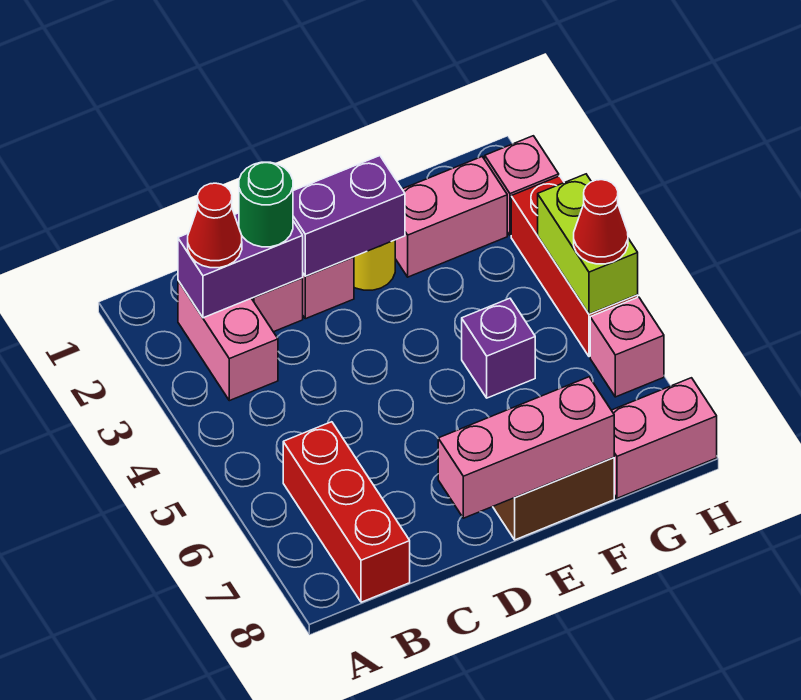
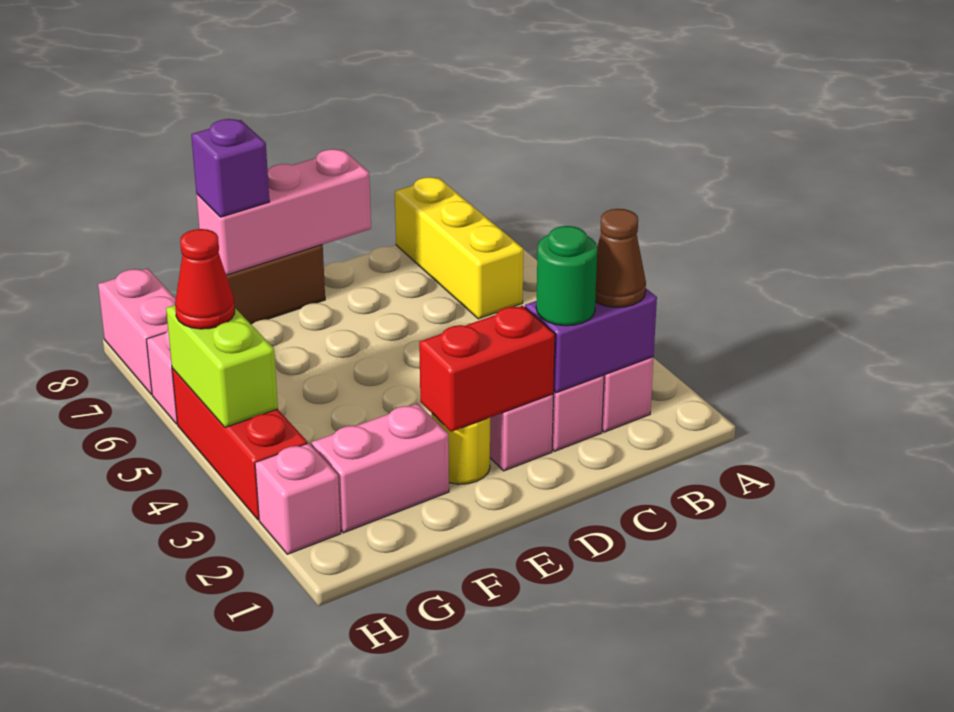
red cone B2 level 3 -> brown cone B2 level 3
red brick B6:B8 level 1 -> yellow brick B6:B8 level 1
purple brick D2:E2 level 2 -> red brick D2:E2 level 2
purple brick F5 level 1 -> purple brick F8 level 3
pink brick G8:H8 level 1 -> pink brick H7:H8 level 1

